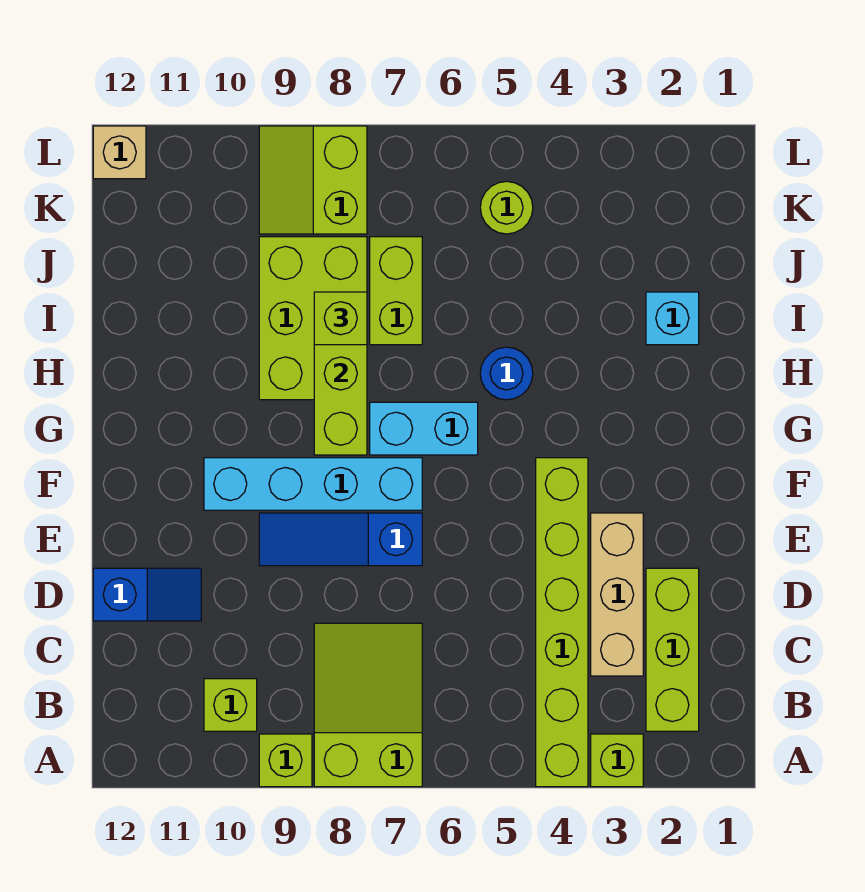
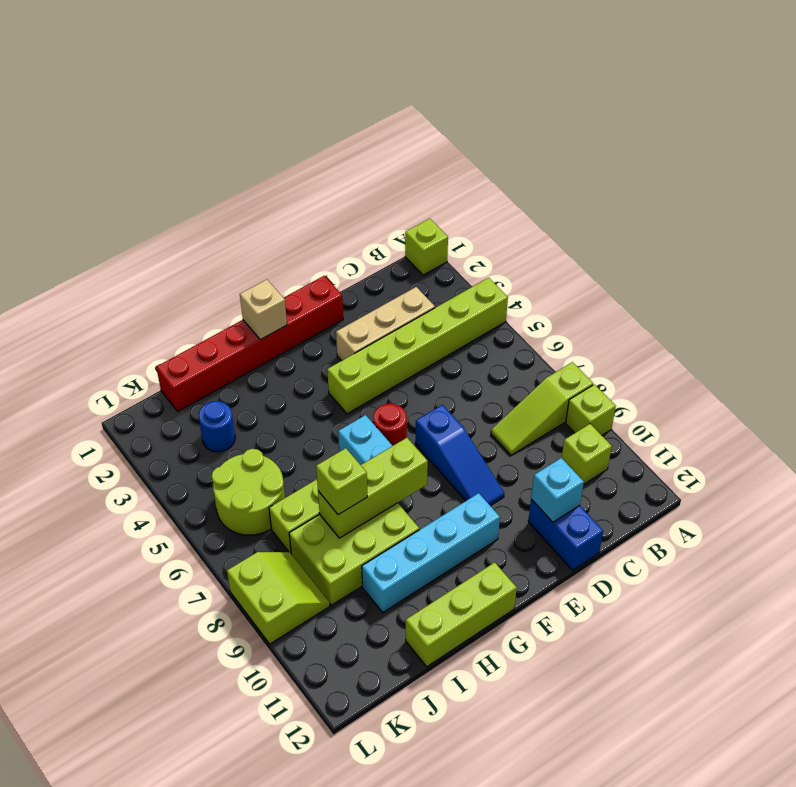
lime brick A3 level 1 -> lime brick A1 level 1
lime slope A7:C8 level 1 top A -> lime slope A8:C8 level 1 top A
lime brick B2:D2 level 1 -> lime brick G12:I12 level 1
blue slope D11:D12 level 1 top 12 -> blue brick D11:D12 level 1
none -> red brick E1:J1 level 1
none -> red round brick F6 level 1
cyan brick F7:F10 level 1 -> cyan brick F10:I10 level 1
blue round brick H5 level 1 -> blue round brick J3 level 1
cyan brick I2 level 1 -> cyan brick D11 level 2
lime round brick K5 level 1 -> lime round brick J5:K6 level 1
lime slope K8:L9 level 1 top 8 -> lime slope K8:L9 level 1 top L
tan brick L12 level 1 -> tan brick G1 level 2

